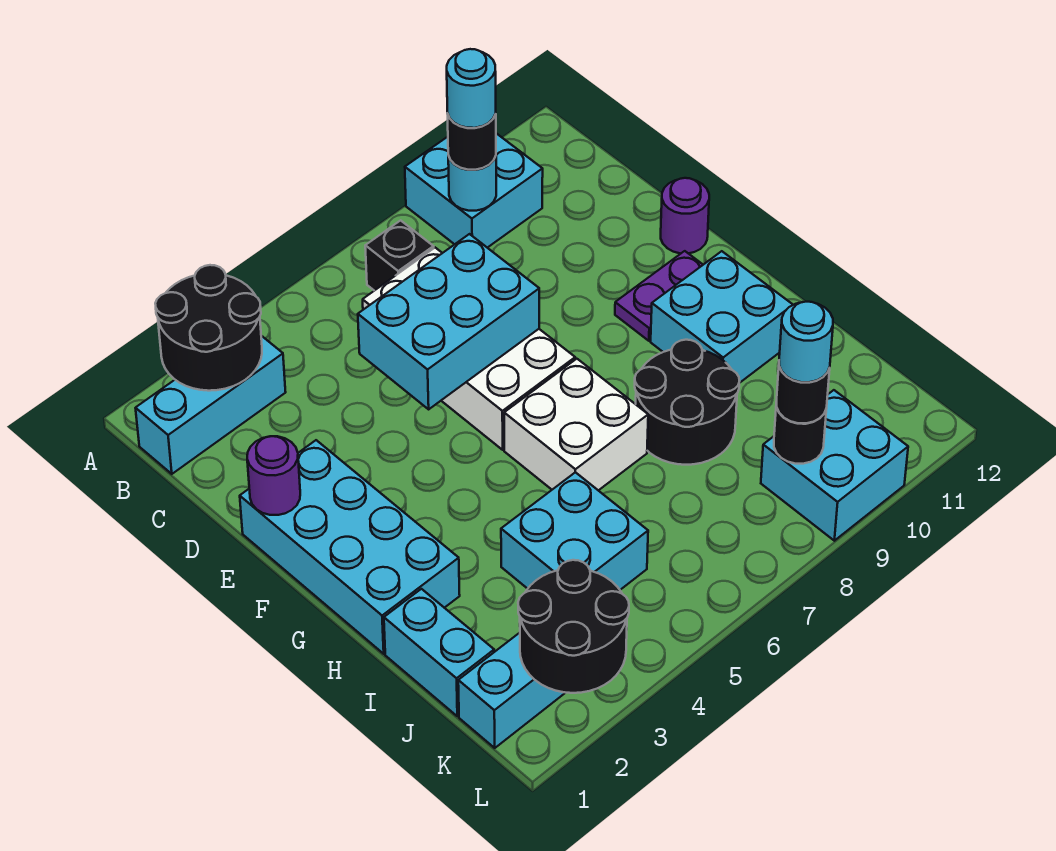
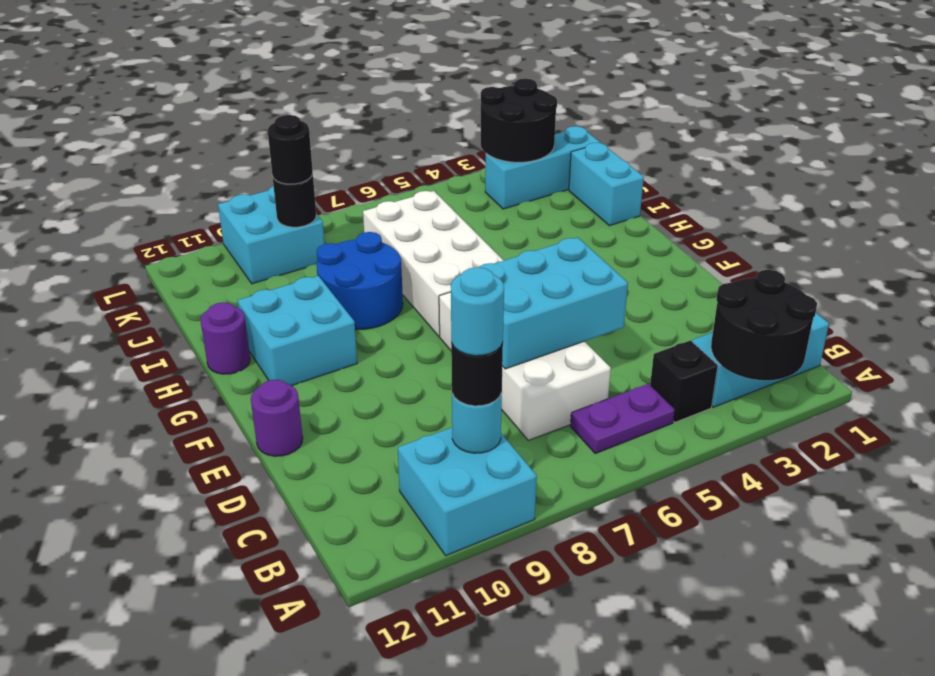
black brick B7 level 1 -> black brick B4 level 1
cyan brick E1:H2 level 1 -> none
purple round brick E1 level 2 -> purple round brick H12 level 1
purple plate F10:F11 level 1 -> purple plate B5:B6 level 1
white brick G6:H7 level 1 -> white brick G6:J7 level 1
black round brick H8:I9 level 1 -> blue round brick H8:I9 level 1
cyan brick I4:J5 level 1 -> none
cyan round brick K9 level 4 -> none

